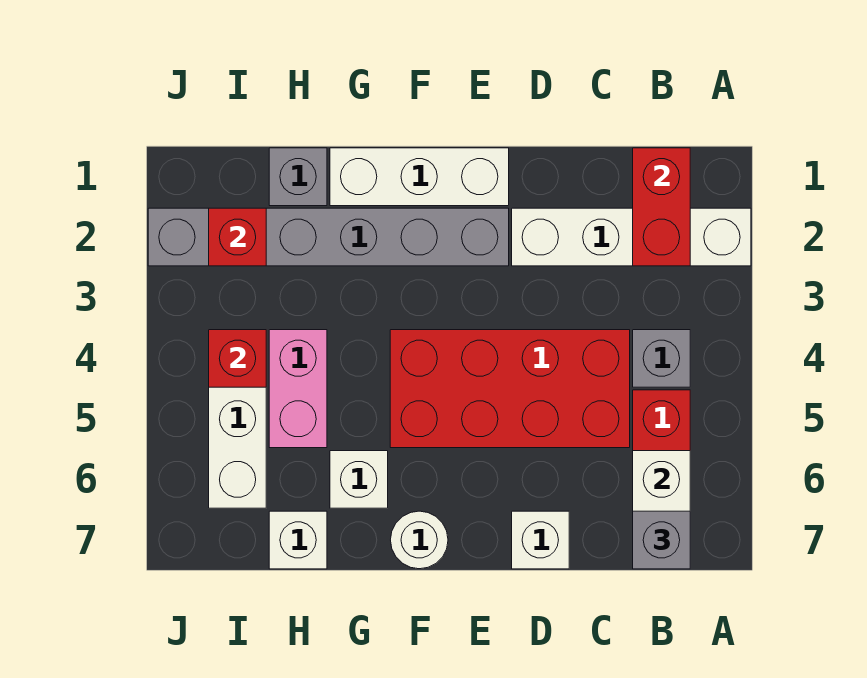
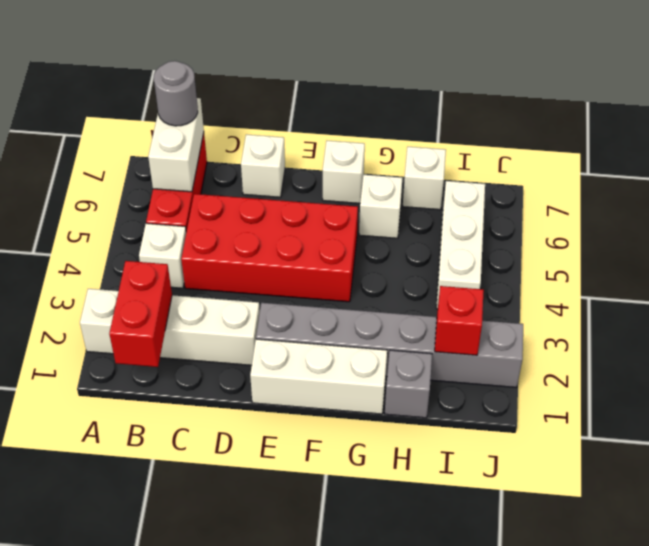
grey brick B4 level 1 -> white brick B4 level 1
grey brick B7 level 3 -> grey round brick B7 level 3
white round brick F7 level 1 -> white brick F7 level 1
pink brick H4:H5 level 1 -> none
red brick I4 level 2 -> none

